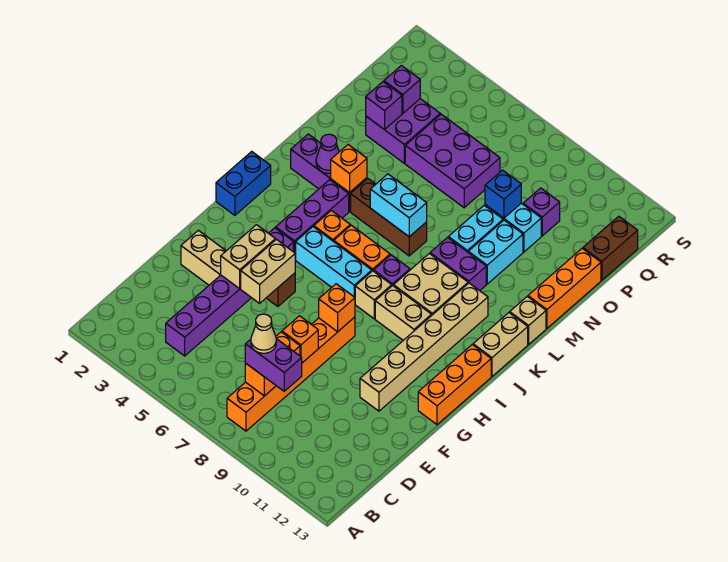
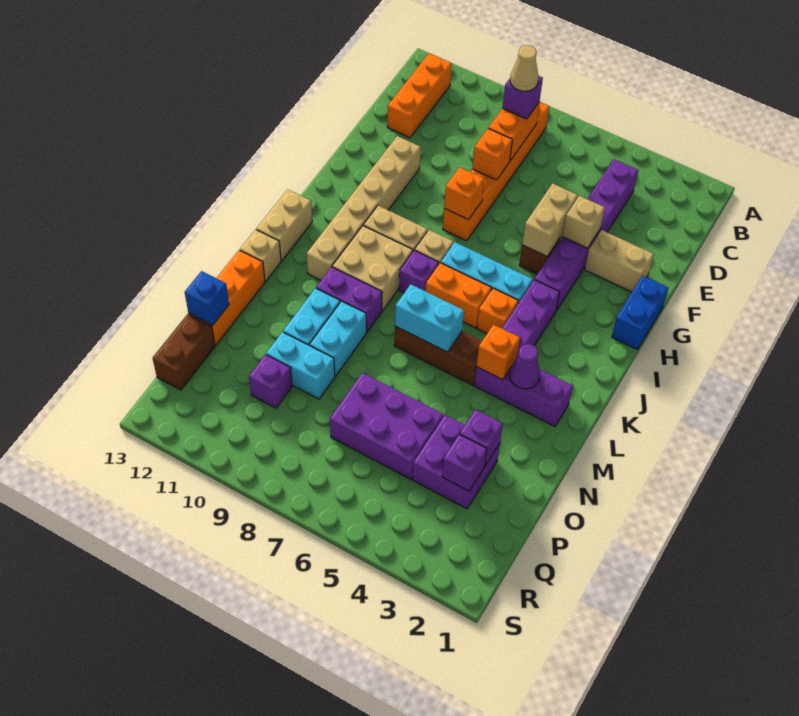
purple brick C8:C9 level 3 -> purple brick C8 level 3
tan brick F4:G4 level 2 -> tan brick F4 level 2
orange brick G13:I13 level 1 -> orange brick B12:D12 level 1
blue brick I1:J1 level 1 -> blue brick G1:H1 level 1
blue brick O9 level 2 -> blue brick O13 level 2

